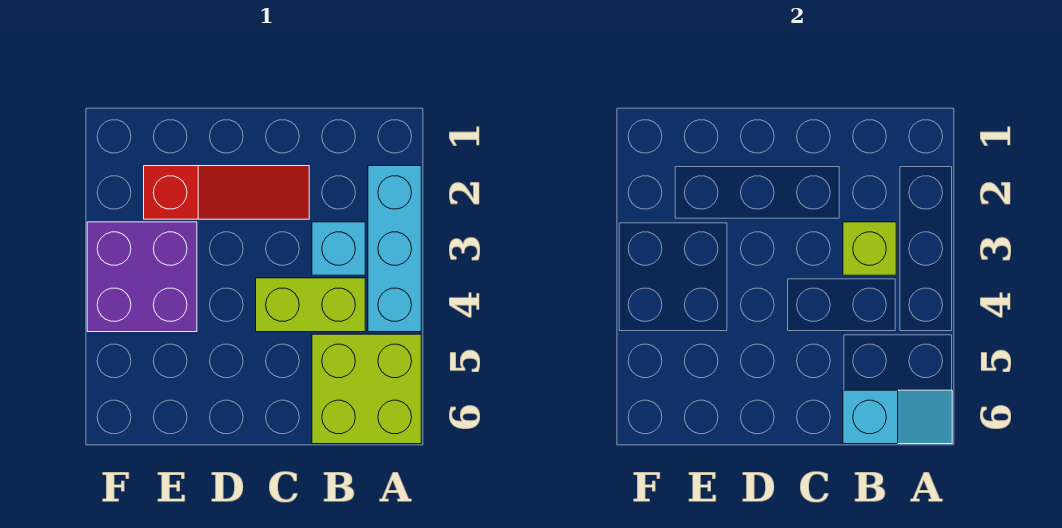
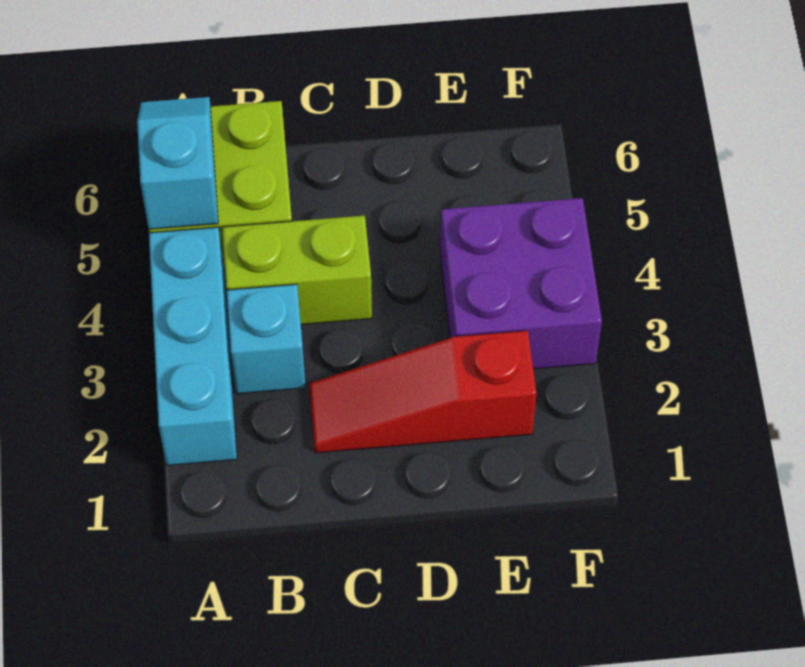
cyan slope A6:B6 level 2 top B -> cyan slope A5:A6 level 2 top 5
lime brick B3 level 2 -> none

